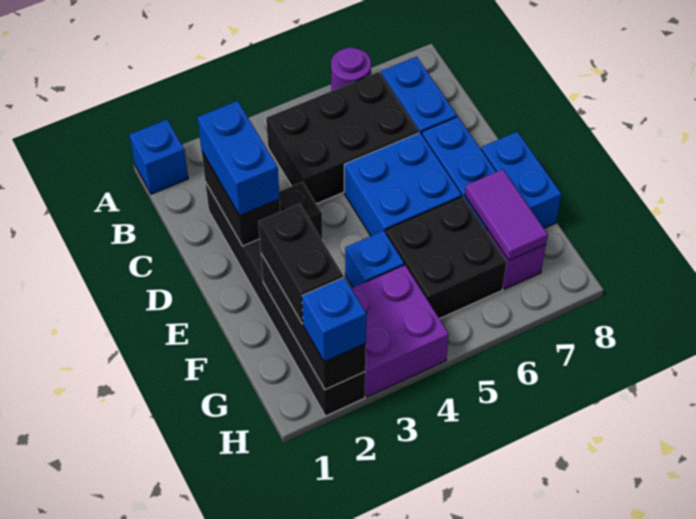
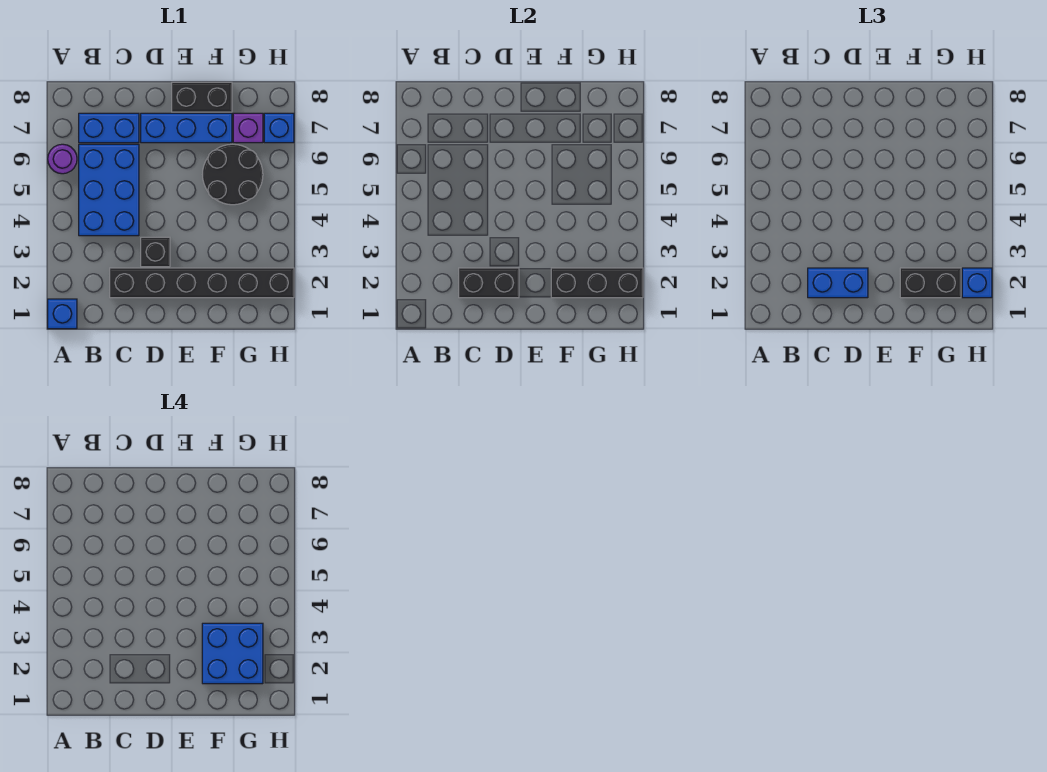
black brick B4:C6 level 1 -> blue brick B4:C6 level 1
blue brick D5:E6 level 1 -> blue brick F2:G3 level 4
blue brick E8:F8 level 1 -> black brick E8:F8 level 1
blue brick F4 level 1 -> blue brick H7 level 1
black brick F5:G6 level 1 -> black round brick F5:G6 level 1
purple tile F7:G7 level 2 -> none
purple brick G3:H4 level 1 -> none

